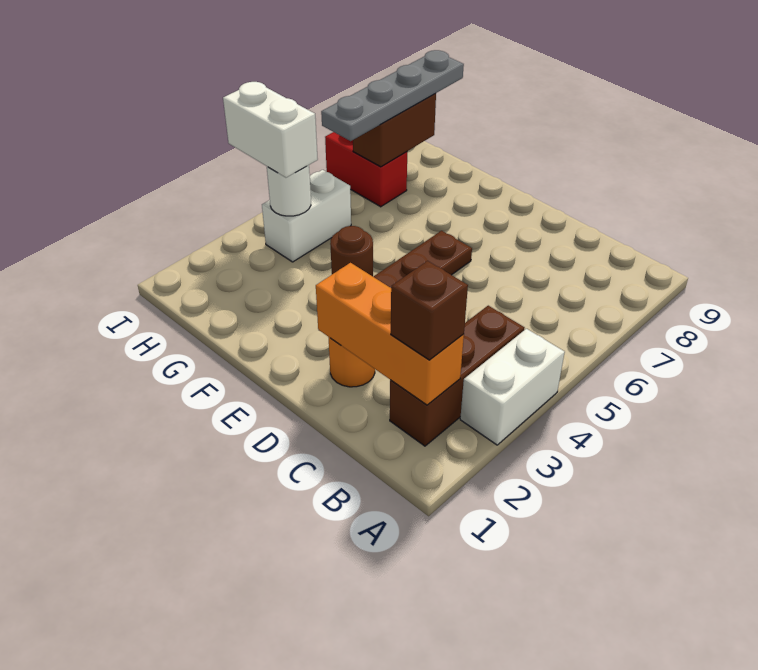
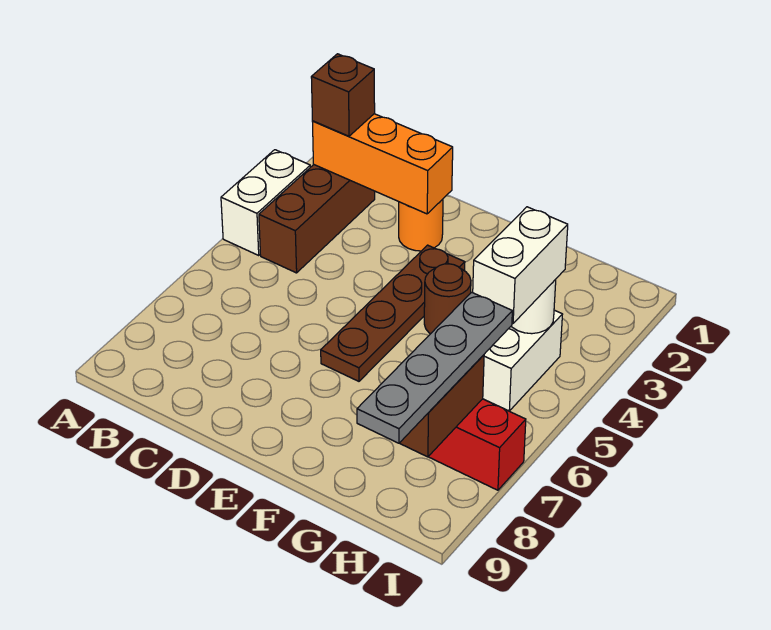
white brick H4:I4 level 3 -> white brick H4:H5 level 3

